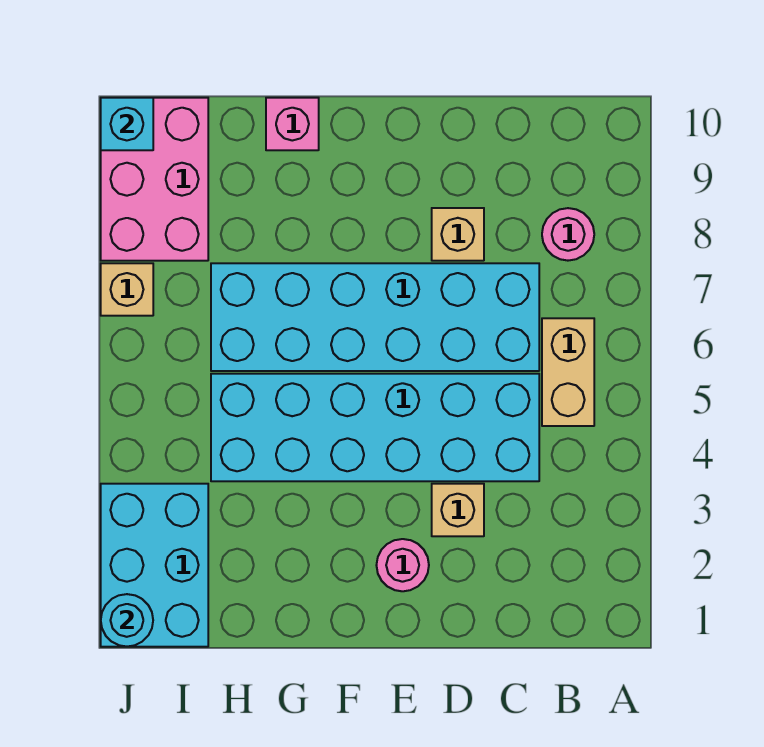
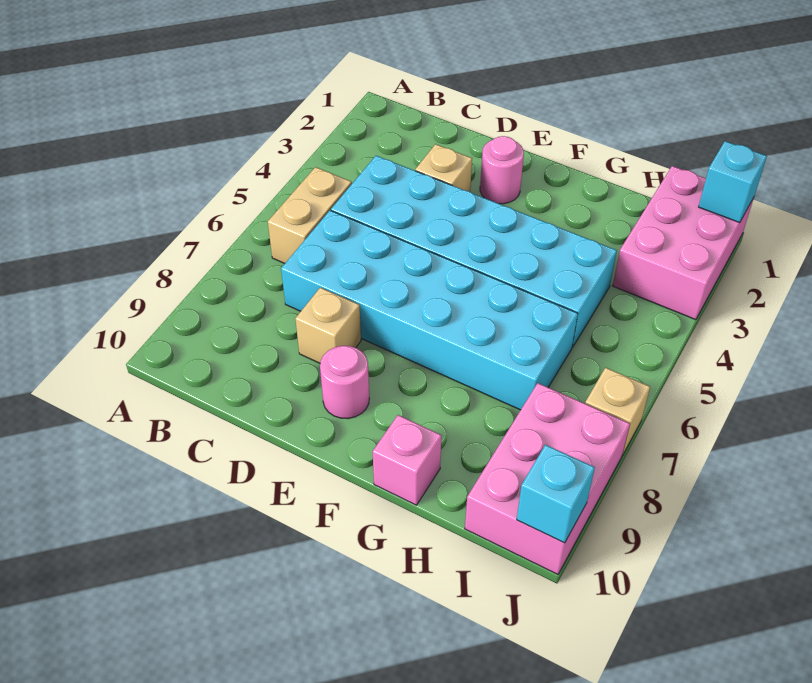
pink round brick B8 level 1 -> pink round brick E9 level 1
cyan brick I1:J3 level 1 -> pink brick I1:J3 level 1
cyan round brick J1 level 2 -> cyan brick J1 level 2

